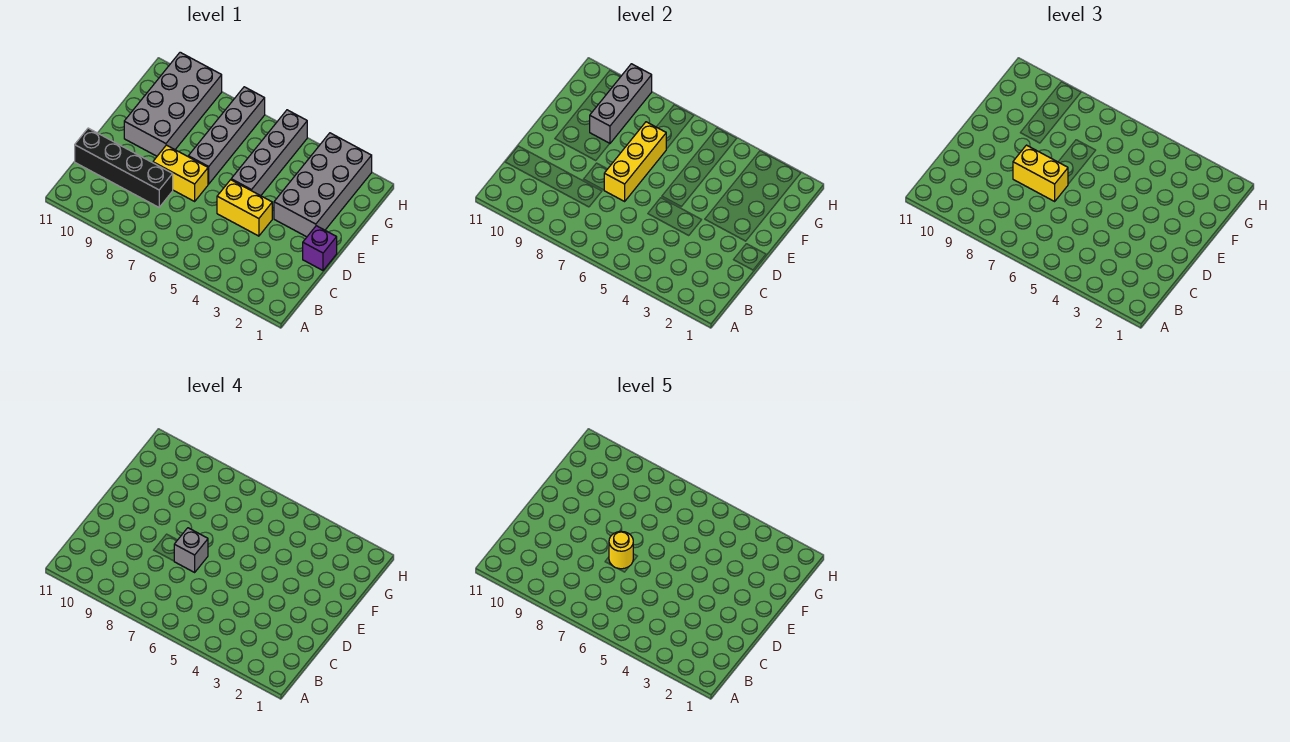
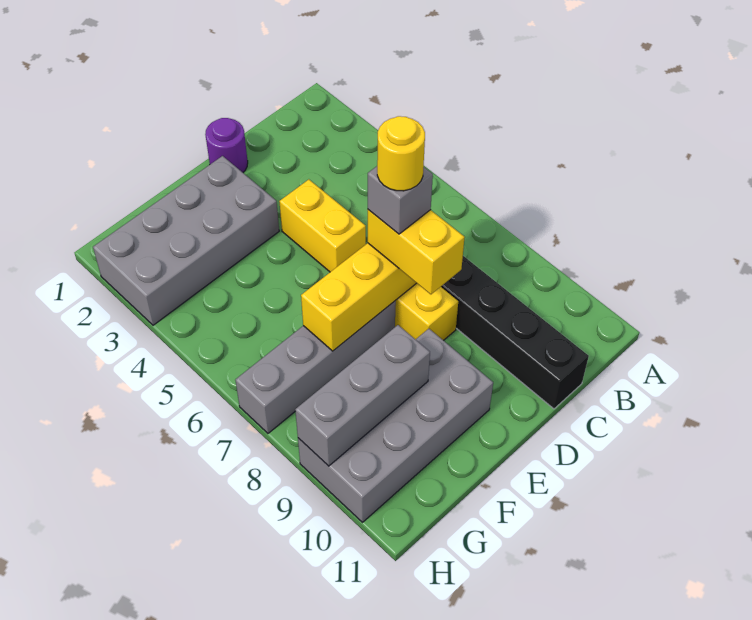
purple brick D1 level 1 -> purple round brick D1 level 1
grey brick E5:H5 level 1 -> none

